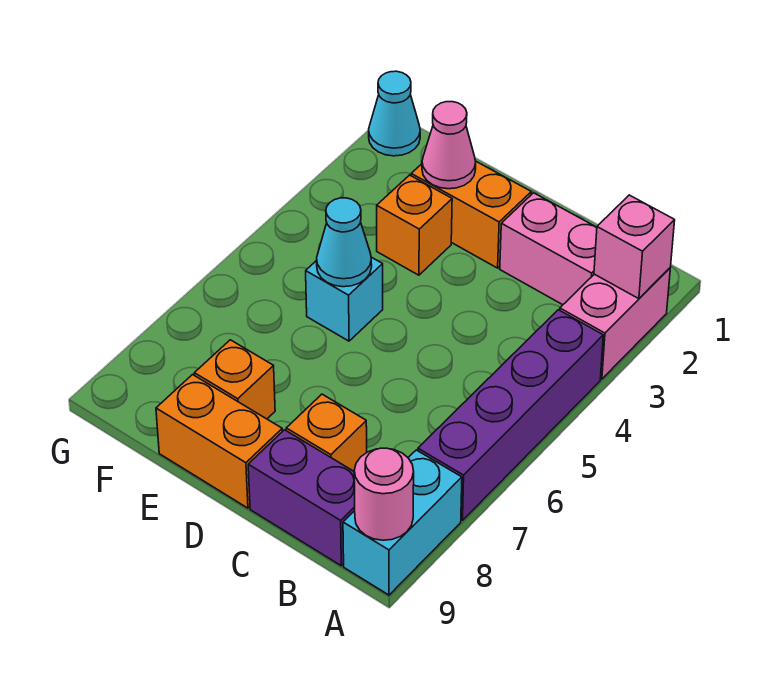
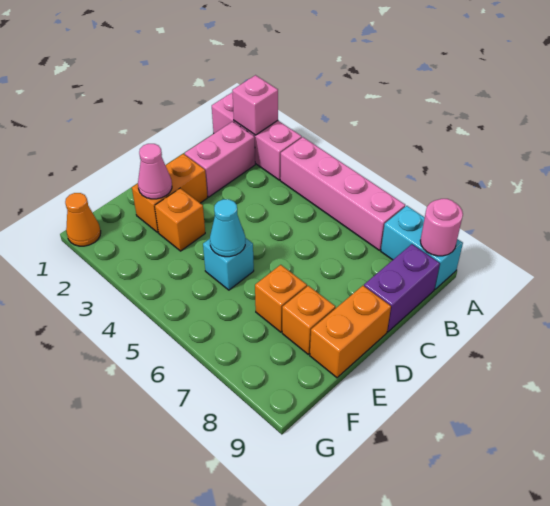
pink brick A2:A3 level 1 -> pink brick A1:A3 level 1
purple brick A4:A7 level 1 -> pink brick A4:A7 level 1
orange brick C8 level 1 -> orange brick E7 level 1
cyan cone G1 level 1 -> orange cone G1 level 1

